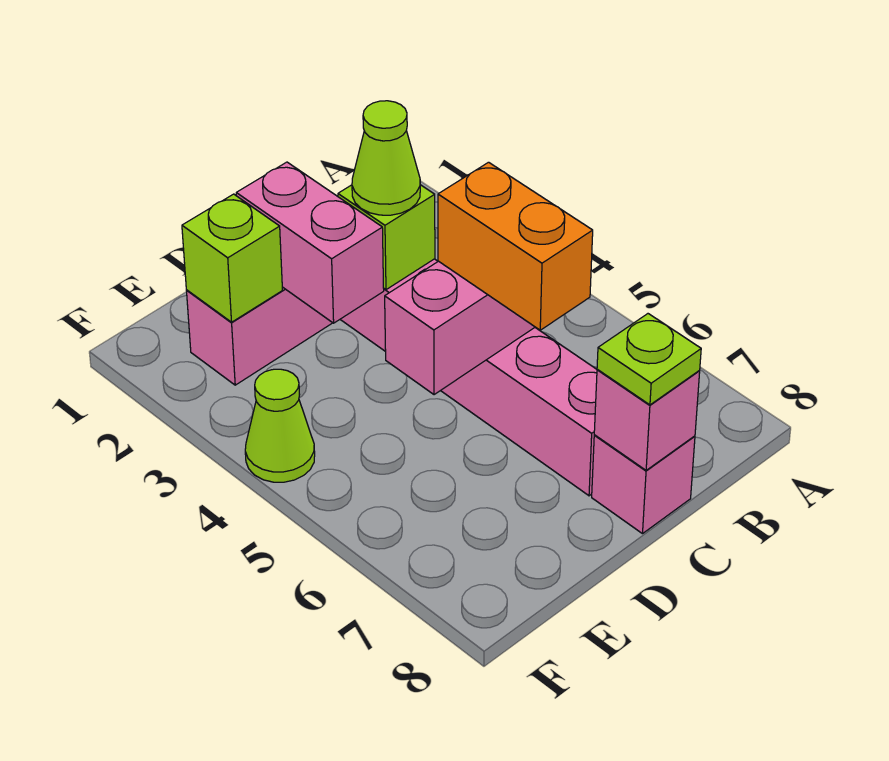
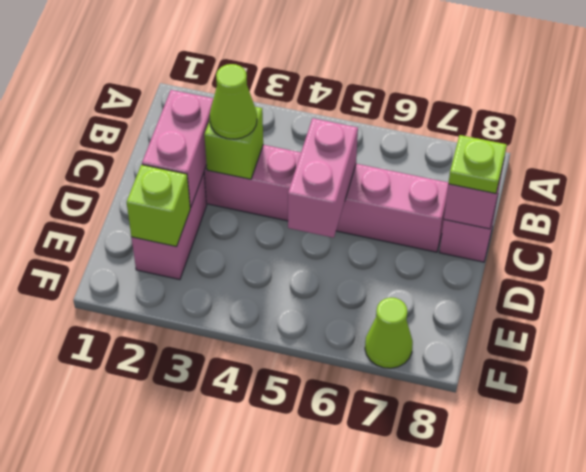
orange brick C5:C6 level 3 -> none
pink brick D2:D3 level 2 -> pink brick C2:D2 level 2
lime cone F4 level 1 -> lime cone F7 level 1

